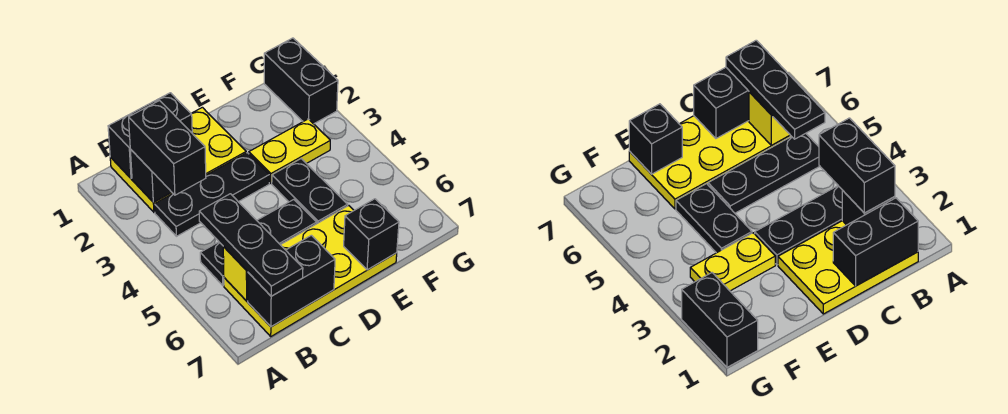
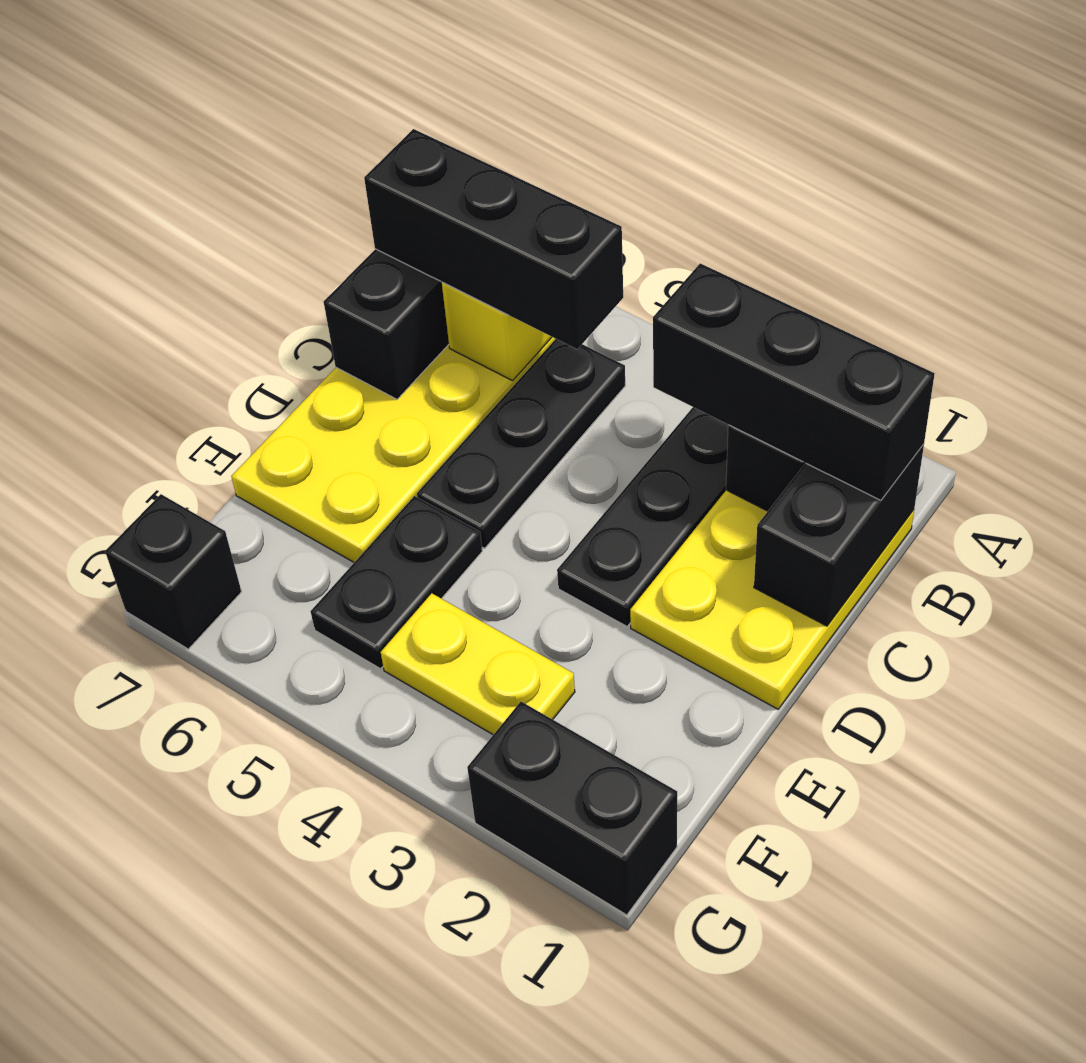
black brick B2:B3 level 3 -> black brick B1:B3 level 3
black plate B5:B7 level 3 -> black brick B5:B7 level 3
yellow plate E3:F3 level 1 -> yellow plate F3:F4 level 1
black plate E4:E5 level 1 -> black plate E5:F5 level 1
black brick E7 level 2 -> black brick G7 level 1

